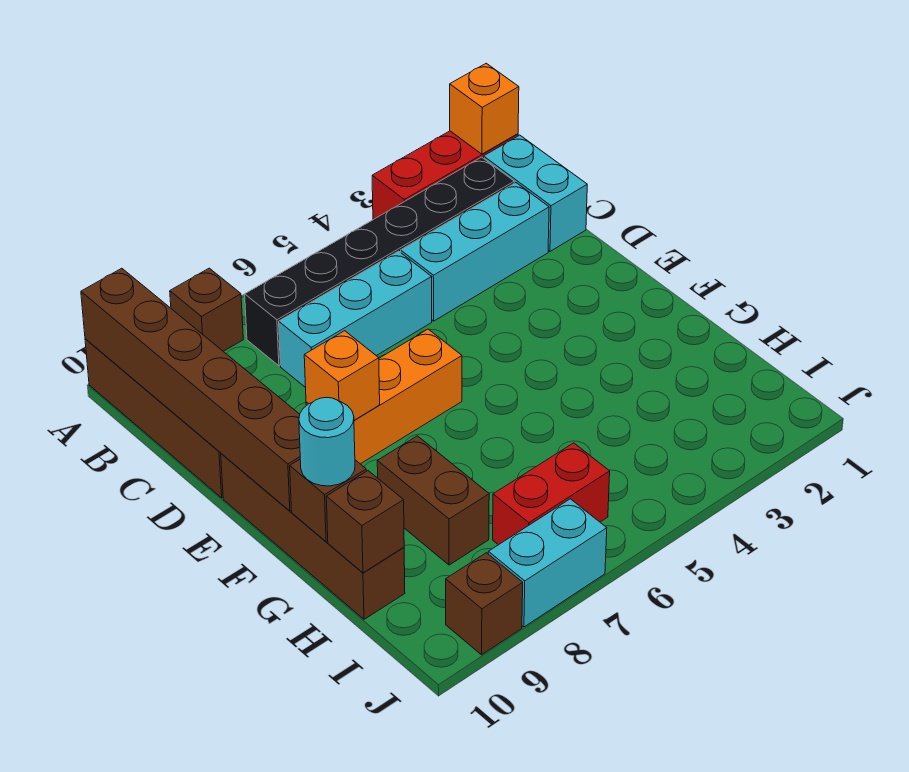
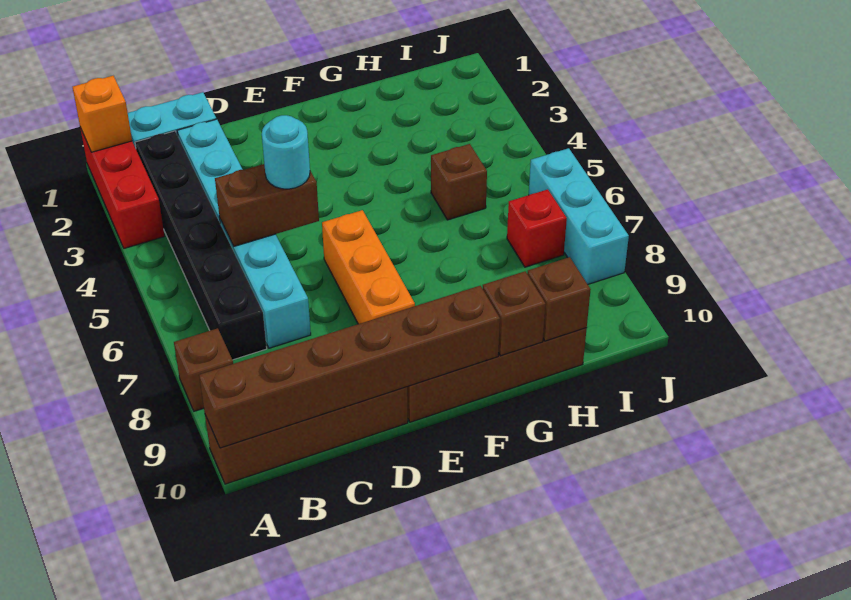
orange brick E8 level 2 -> none
brown brick G8:H8 level 1 -> brown brick C5:D5 level 2
cyan round brick G10 level 3 -> cyan round brick D5 level 3
red brick I6:I7 level 1 -> red brick I7 level 1
cyan brick J7:J8 level 1 -> cyan brick J6:J8 level 1
brown brick J9 level 1 -> brown brick H5 level 1

